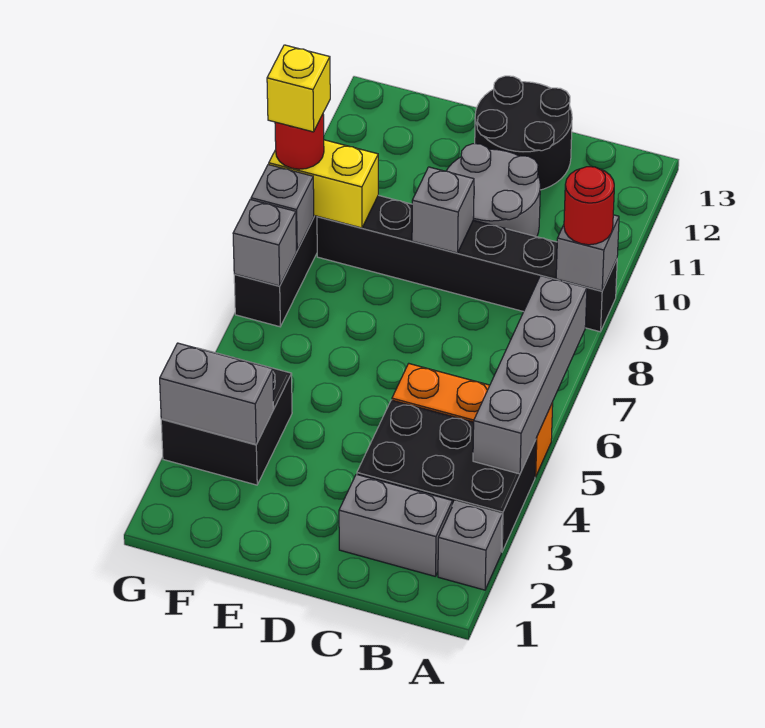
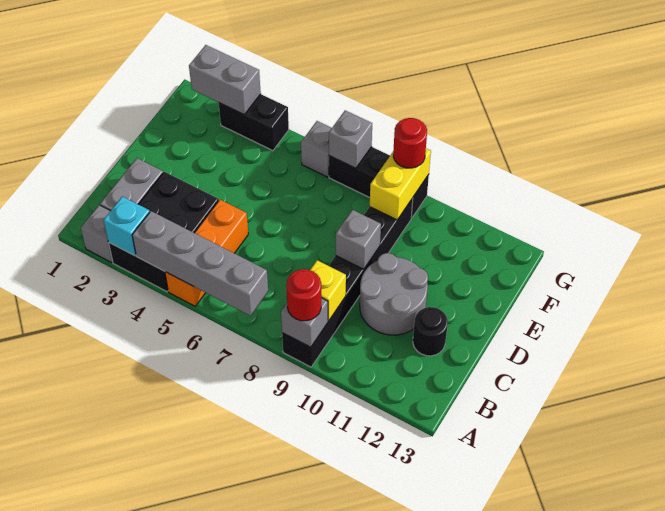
none -> cyan brick A3 level 2
black round brick C12:D13 level 1 -> black round brick C12 level 1
black brick F3:G4 level 1 -> black brick G3:G4 level 1
grey brick F3:G3 level 2 -> grey brick G2:G3 level 2
grey brick G8 level 2 -> grey brick G6 level 1
yellow brick G9 level 4 -> yellow brick B9 level 2

